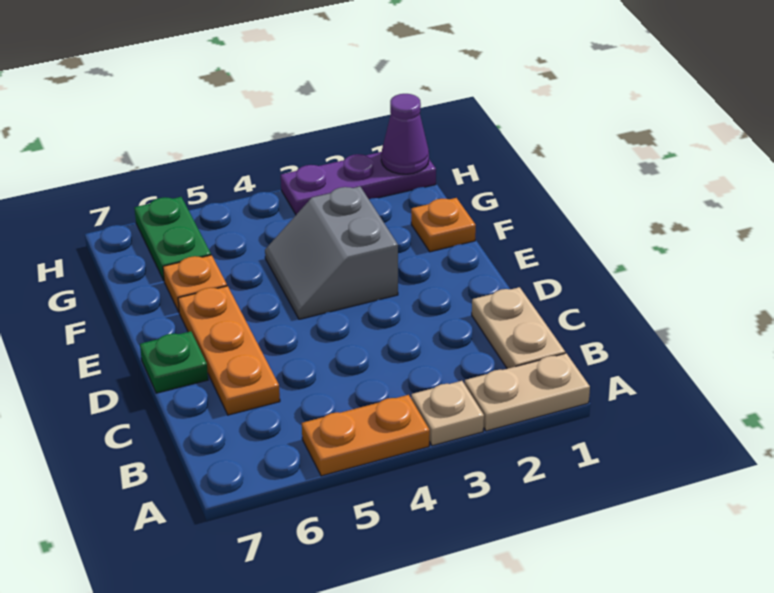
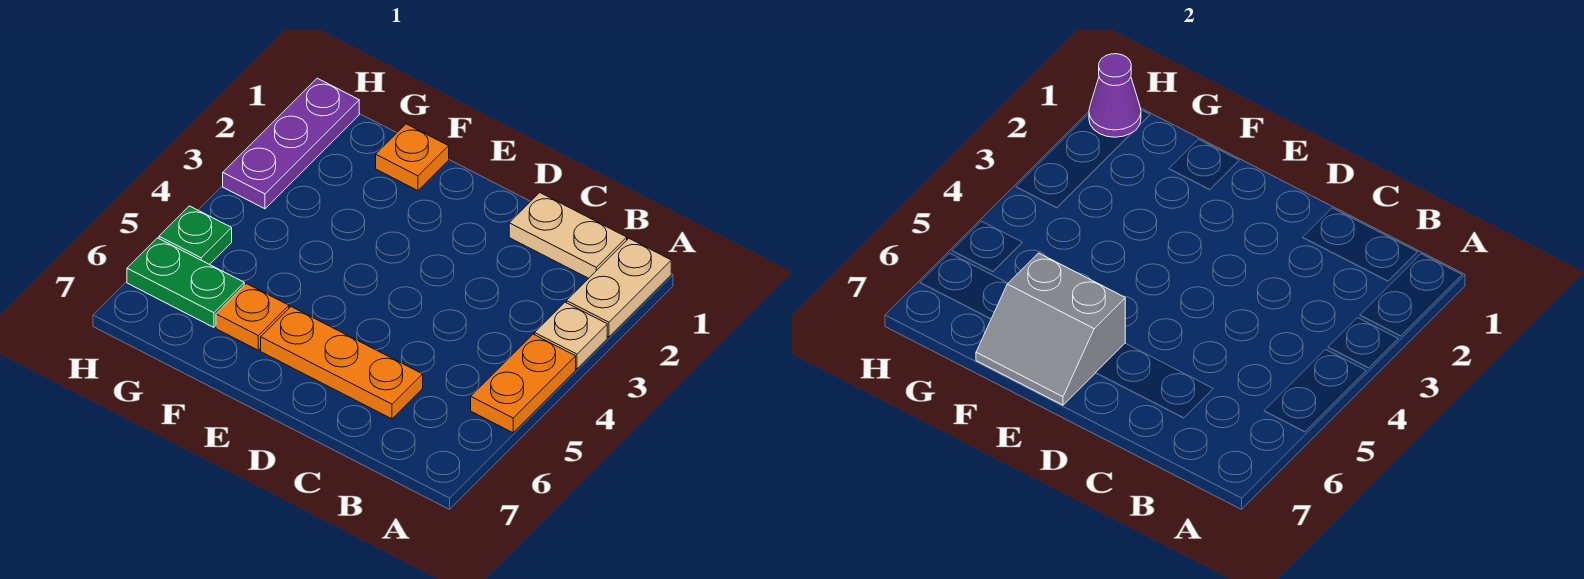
green plate D7 level 1 -> green plate H5 level 1
grey slope E3:F4 level 1 top 3 -> grey slope E6:F7 level 2 top 6

